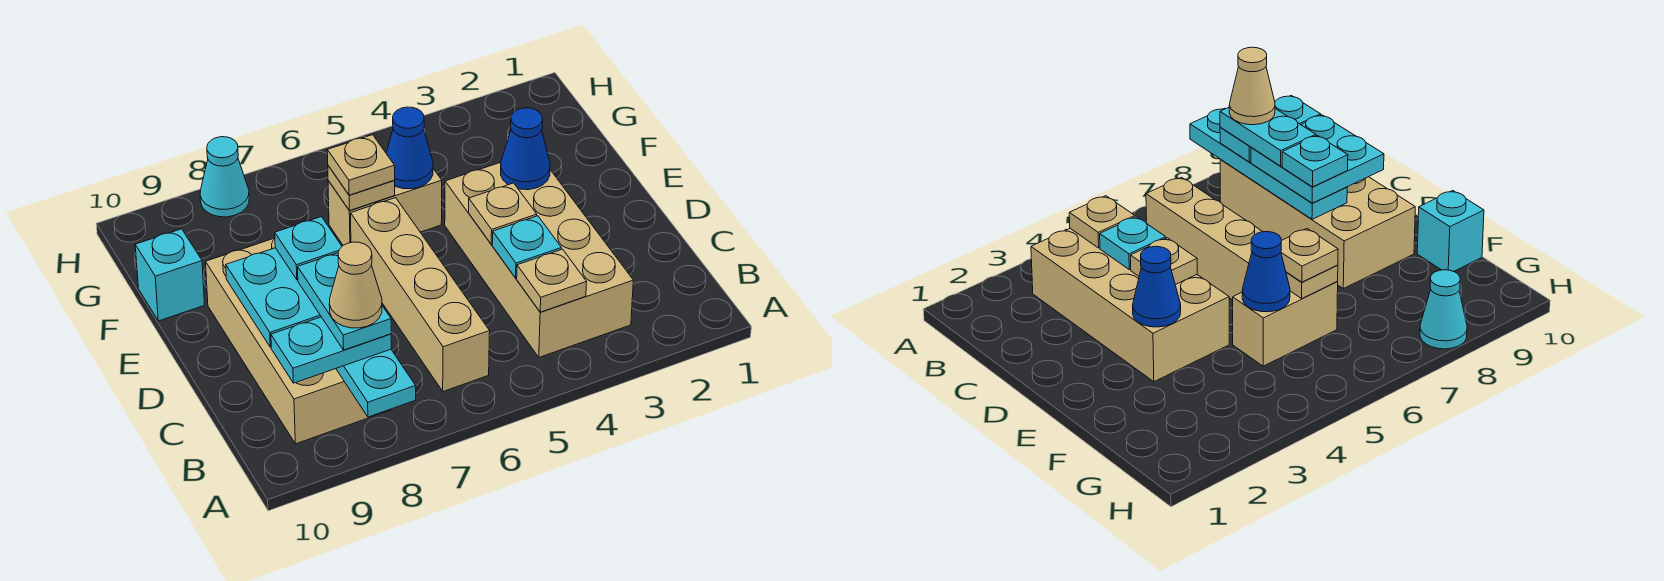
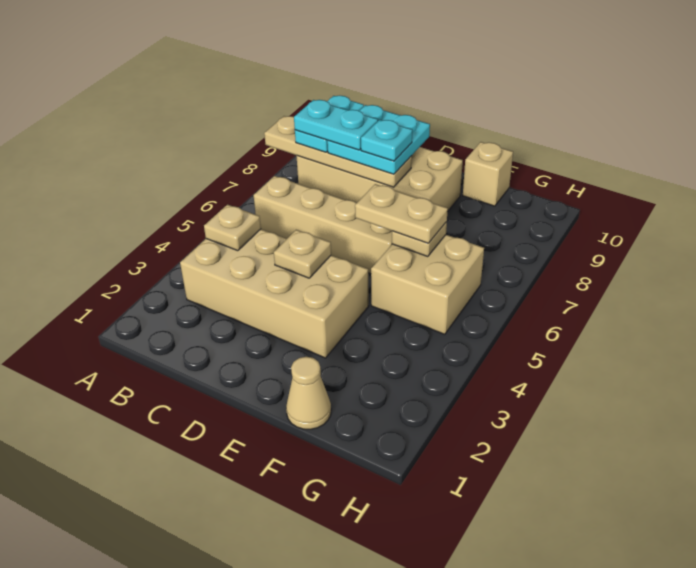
cyan plate A8:D8 level 2 -> tan plate A8:D8 level 2
tan cone B8 level 5 -> tan cone F1 level 1
cyan plate C4 level 2 -> none
blue cone E3 level 2 -> none
tan brick F5:F6 level 1 -> tan brick F5:G6 level 1
blue cone F5 level 2 -> none
tan plate F6 level 3 -> tan plate E6:F6 level 3
cyan brick F10 level 1 -> tan brick F10 level 1
cyan cone H8 level 1 -> none

